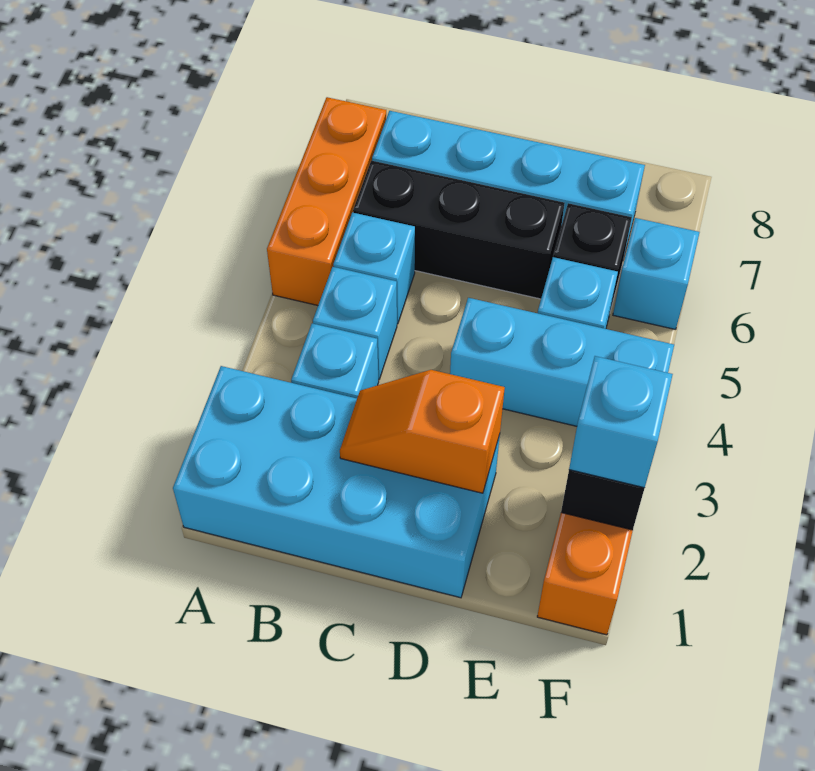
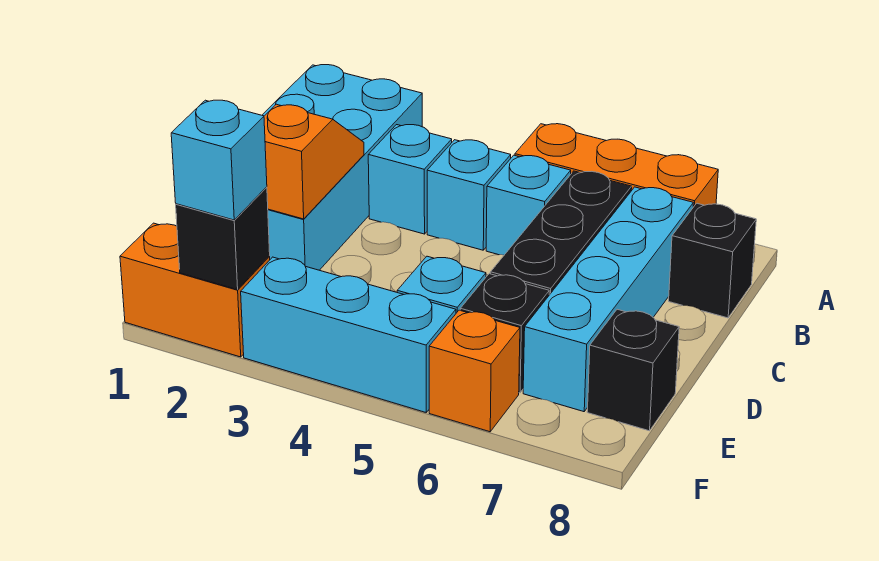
none -> black brick B8 level 1
cyan brick D4:F4 level 1 -> cyan brick F3:F5 level 1
none -> black brick E8 level 1
cyan brick F6 level 1 -> orange brick F6 level 1

